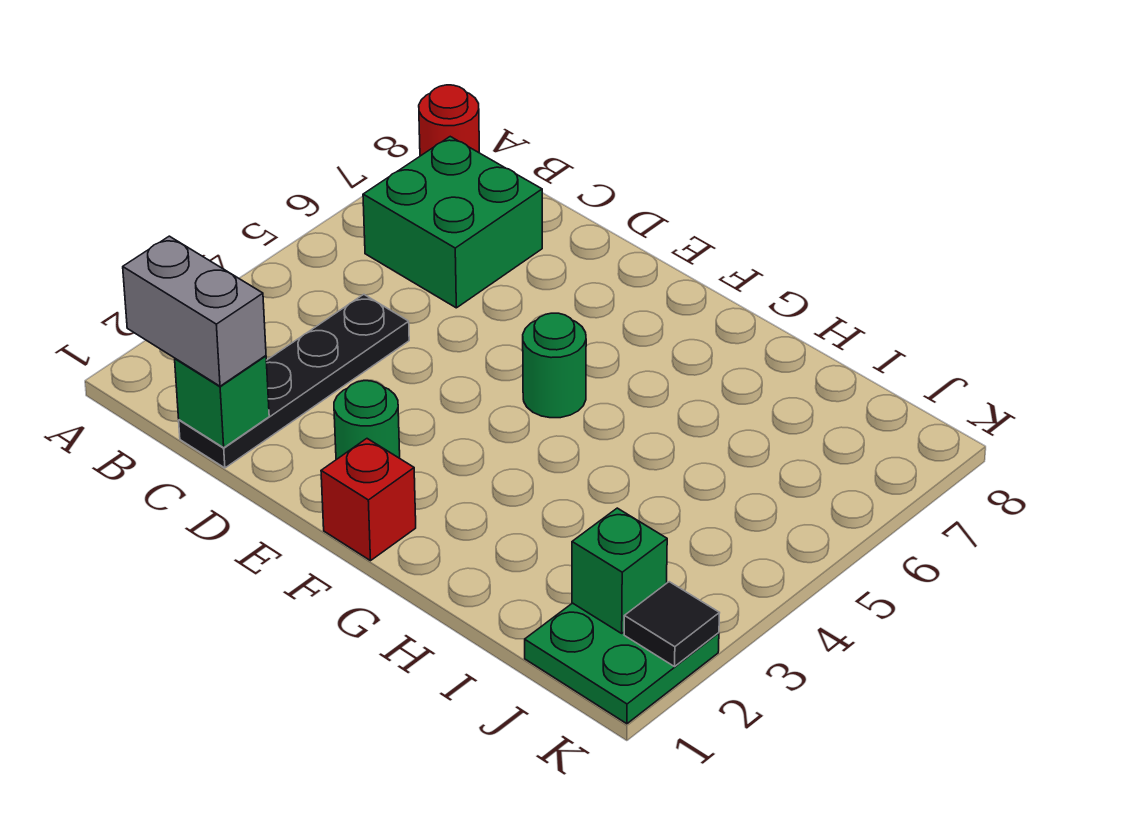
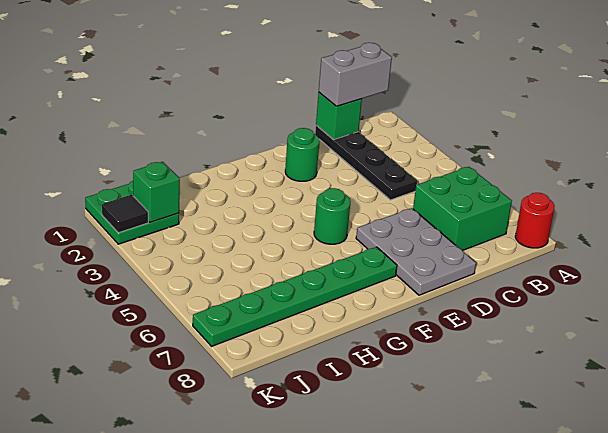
none -> grey plate D6:E8 level 1
red brick F1 level 1 -> none
none -> green plate F7:K7 level 1

